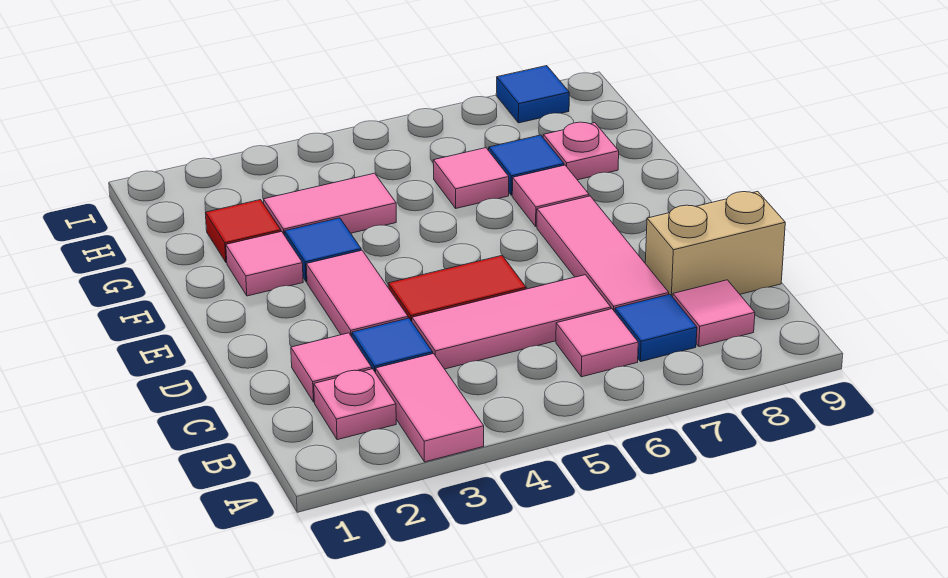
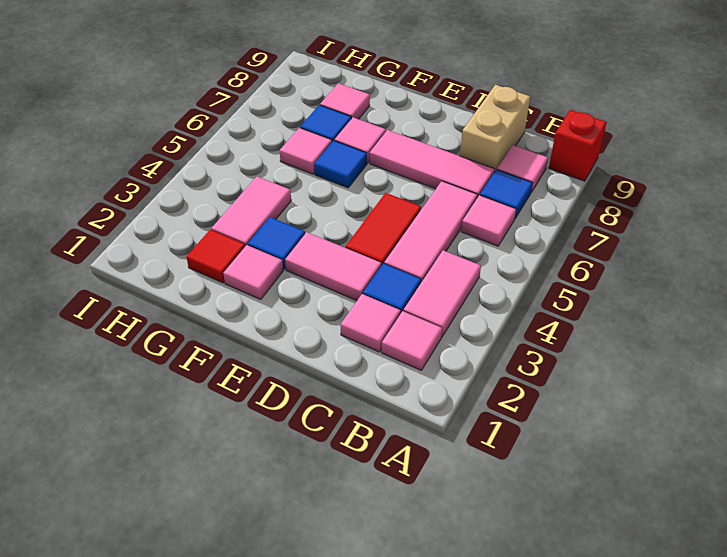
pink tile A3:B3 level 1 -> pink tile B3:B4 level 1
none -> red brick A9 level 1
pink plate B2 level 1 -> pink tile B2 level 1
pink plate G8 level 1 -> pink tile G8 level 1
blue tile I8 level 1 -> blue tile F6 level 1

